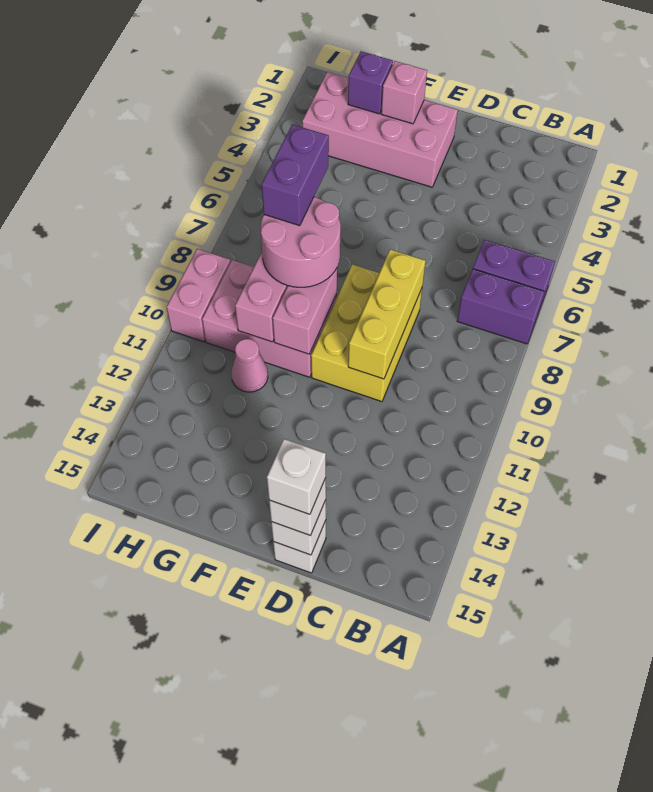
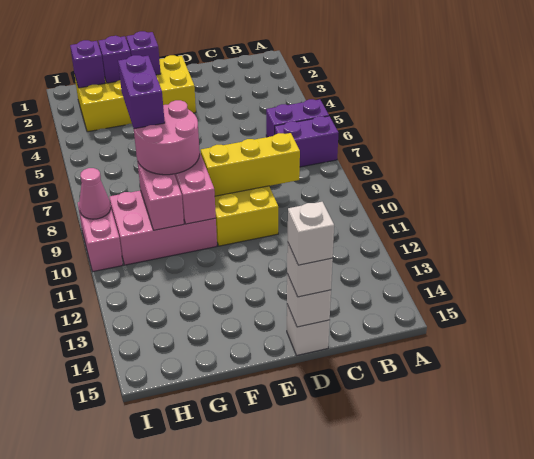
yellow brick D8:D10 level 2 -> yellow brick C9:E9 level 2
pink brick E2:H3 level 1 -> yellow brick E2:H3 level 1
pink brick F2 level 2 -> purple brick F2 level 2
pink cone G11 level 1 -> pink cone I9 level 2
none -> purple brick H2 level 2

